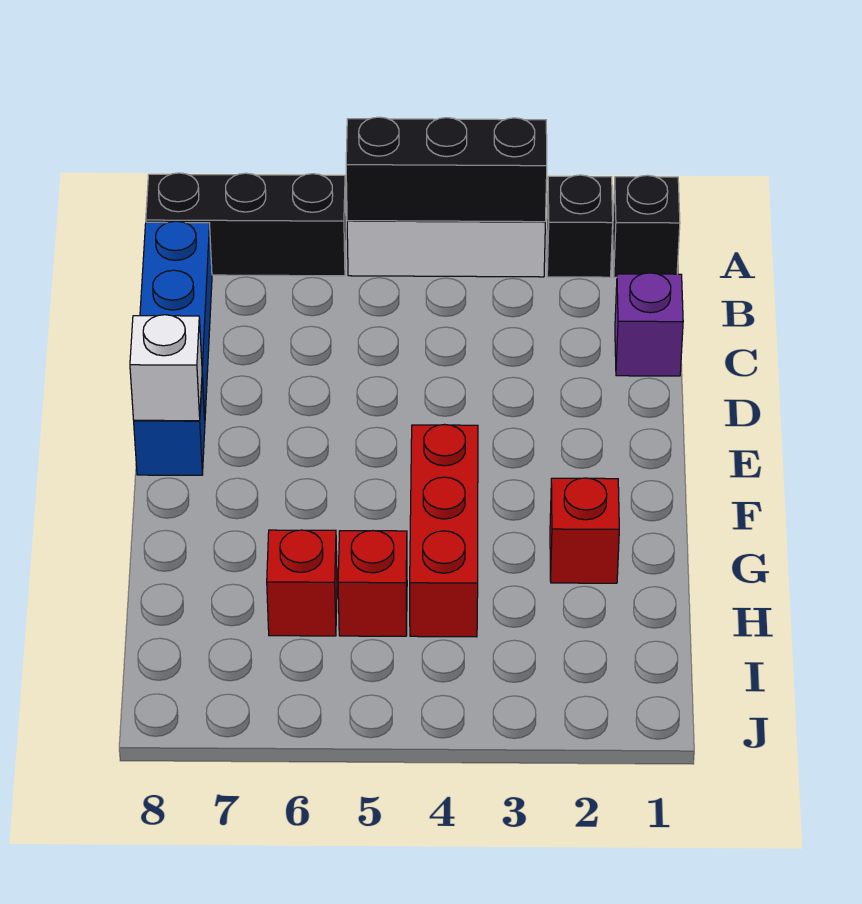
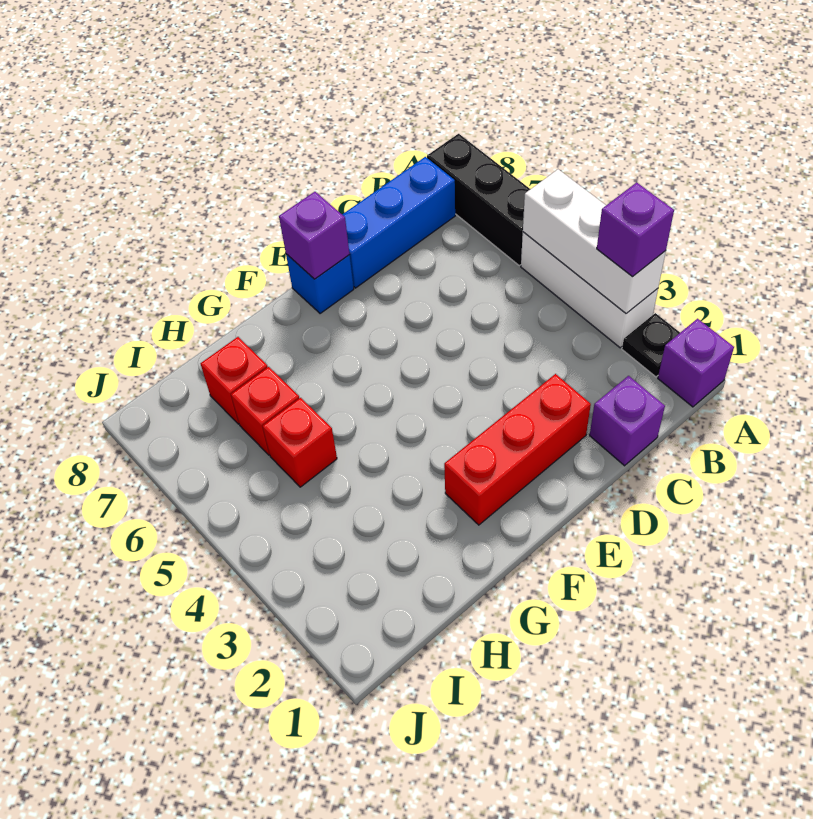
black brick A1 level 1 -> purple brick A1 level 1
black brick A2 level 1 -> black plate A2 level 1
black brick A3:A5 level 2 -> white brick A3:A5 level 2
none -> purple brick A3 level 3
white brick E8 level 2 -> purple brick E8 level 2
red brick F4:H4 level 1 -> red brick D2:F2 level 1
red brick G2 level 1 -> red brick H7 level 1

